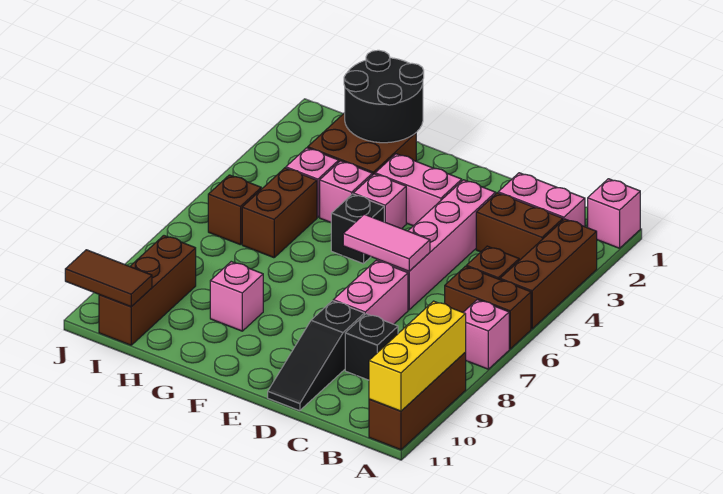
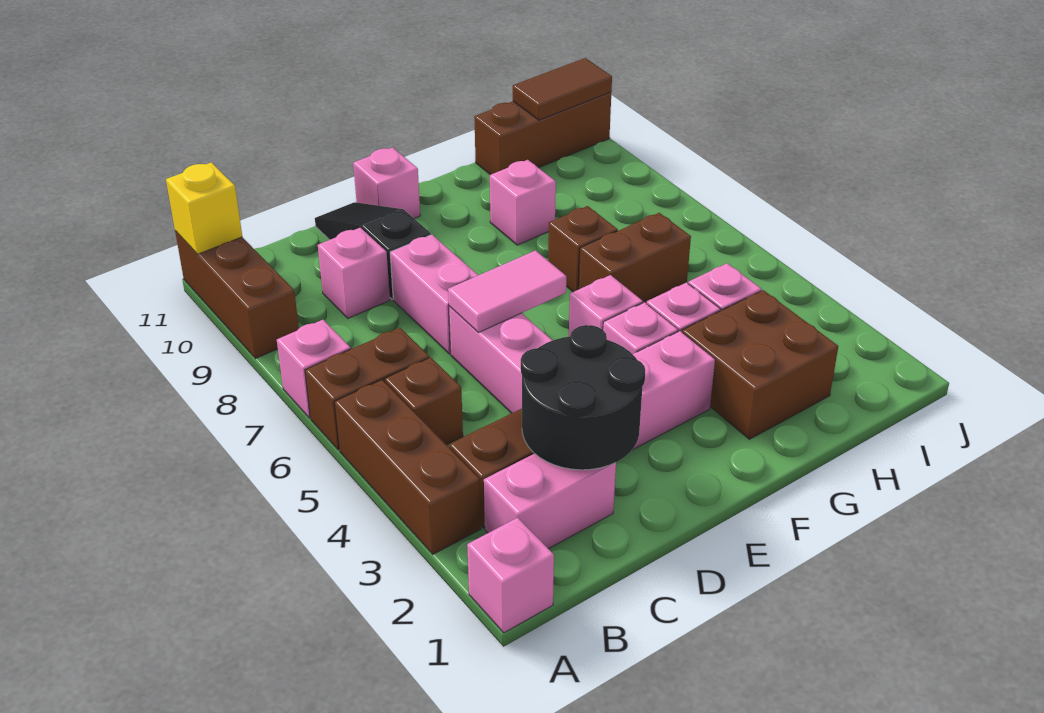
yellow brick A9:A11 level 2 -> yellow brick A11 level 2
black brick C9 level 1 -> pink brick C9 level 1
none -> pink brick E11 level 1
black brick F5 level 1 -> pink brick F5 level 1
black round brick G1:H2 level 2 -> black round brick C2:D3 level 2
brown brick H5:H6 level 1 -> brown brick G6:H6 level 1
brown brick I6 level 1 -> brown brick G7 level 1
brown brick I9:I11 level 1 -> brown brick H11:J11 level 1

